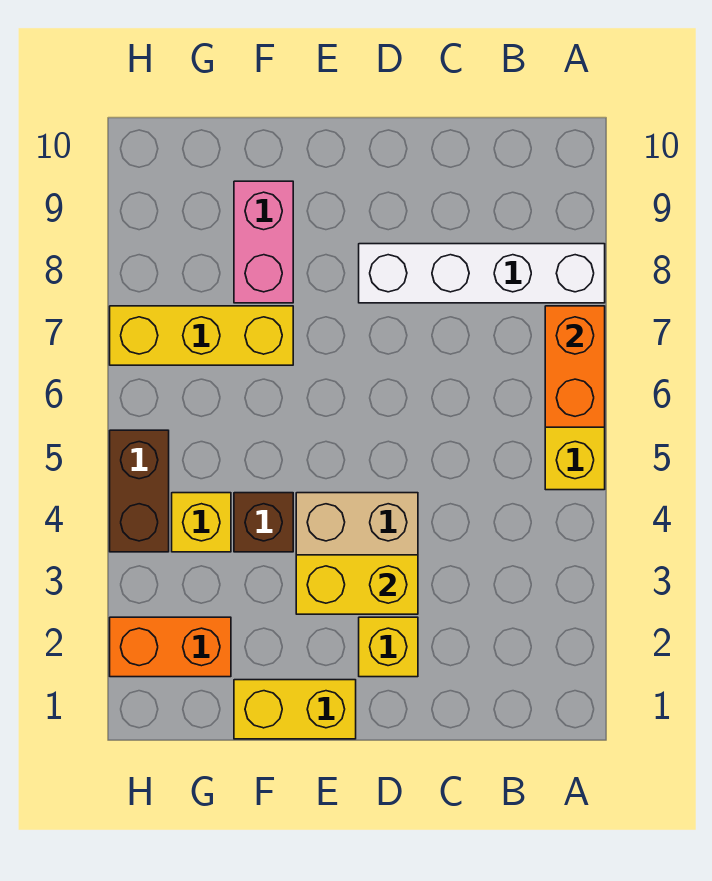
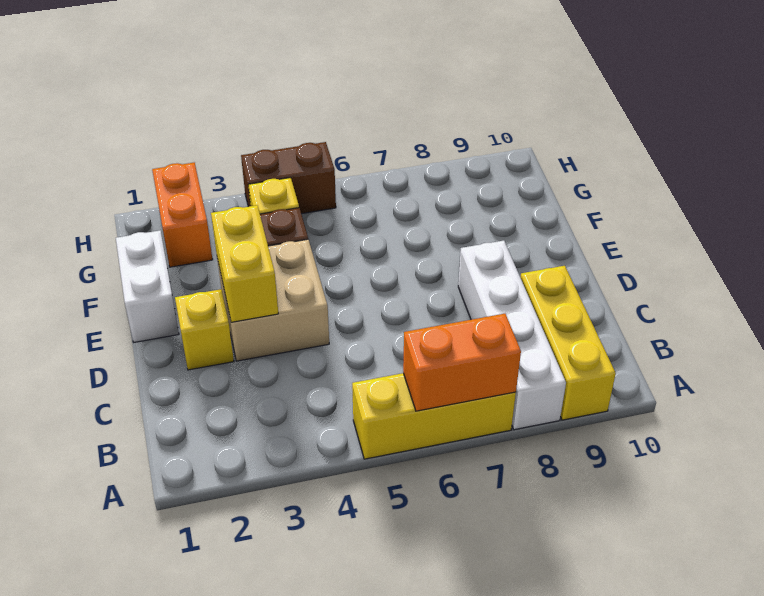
yellow brick E1:F1 level 1 -> white brick E1:F1 level 1
yellow brick F7:H7 level 1 -> yellow brick A9:C9 level 1
pink brick F8:F9 level 1 -> none

